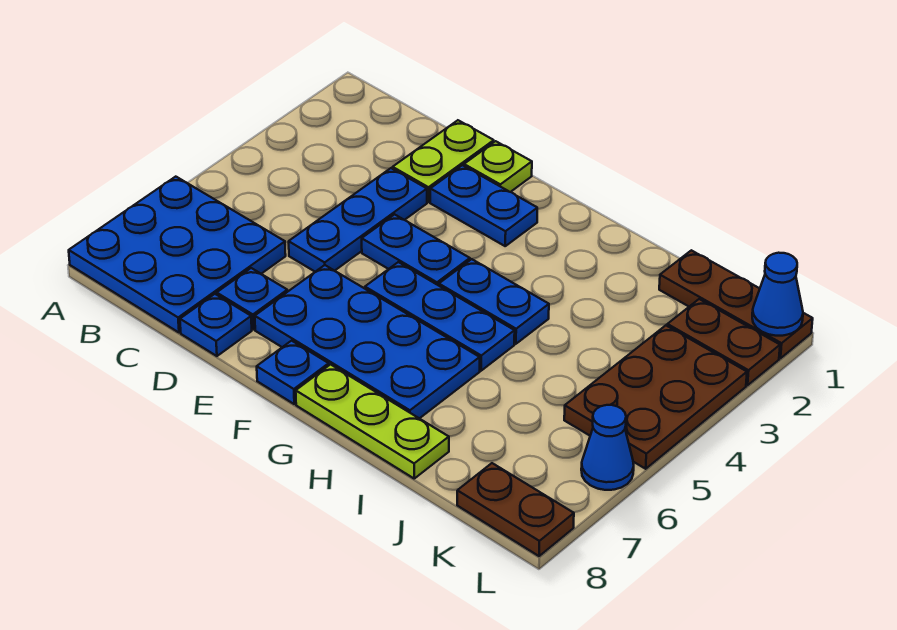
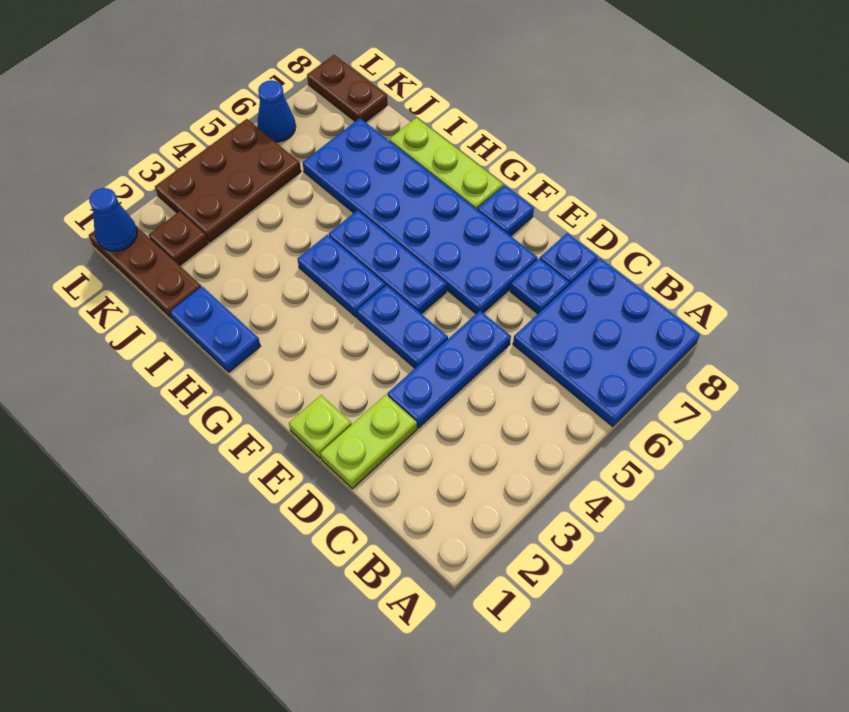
blue plate E2:F2 level 1 -> blue plate H1:I1 level 1
blue plate E6:H7 level 1 -> blue plate E6:J7 level 1
brown plate K2:L2 level 1 -> brown plate K2 level 1

